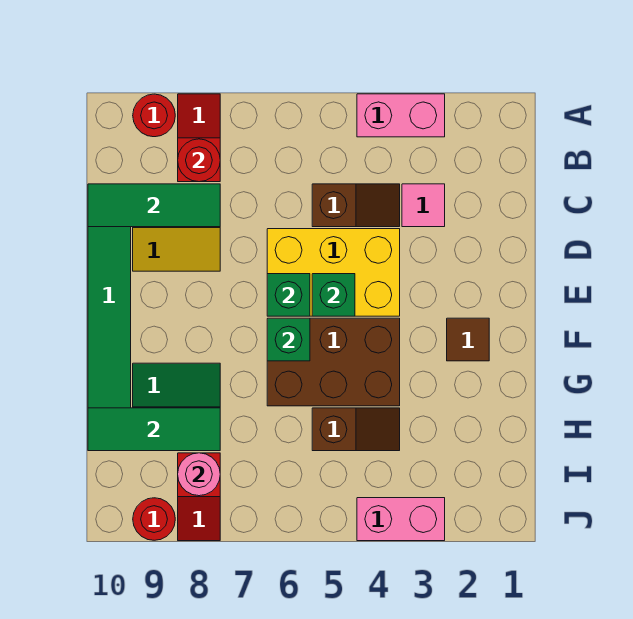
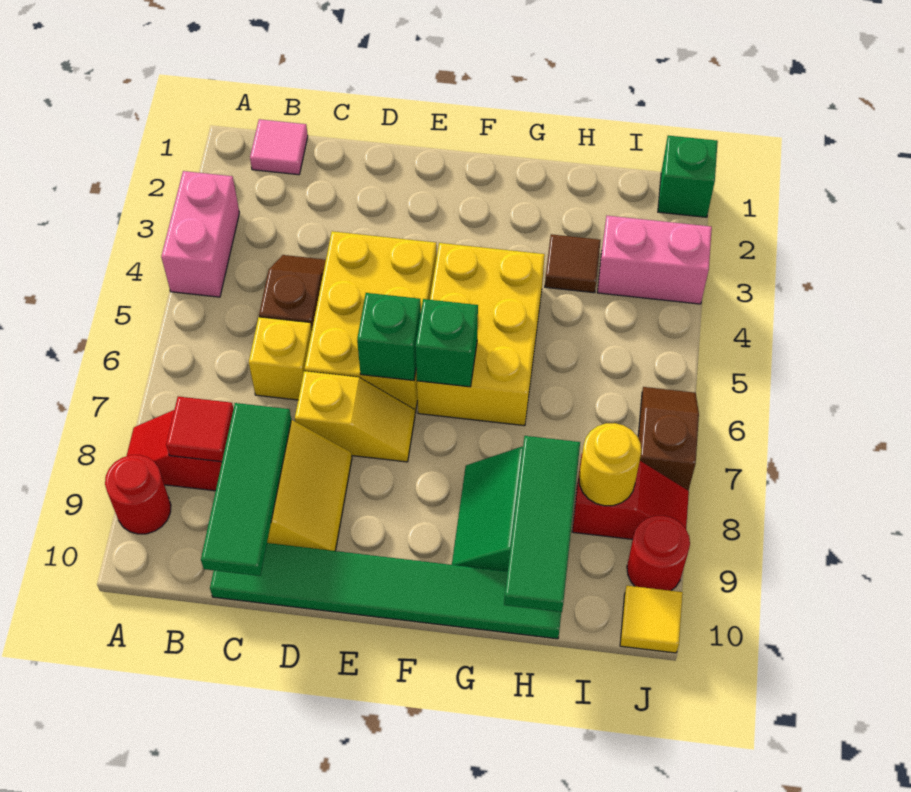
red round brick B8 level 2 -> red tile B8 level 2
pink tile C3 level 1 -> pink tile B1 level 1
none -> yellow brick C6 level 1
none -> yellow slope D7:E7 level 1 top D
green brick E5 level 2 -> green brick J1 level 1
brown tile F2 level 1 -> brown tile H3 level 1
brown brick F4:G6 level 1 -> yellow brick F4:G6 level 1
brown slope H4:H5 level 1 top 5 -> brown slope J6:J7 level 1 top 7
pink round brick I8 level 2 -> yellow round brick I8 level 2
pink brick J3:J4 level 1 -> pink brick I3:J3 level 1
none -> yellow tile J10 level 1

